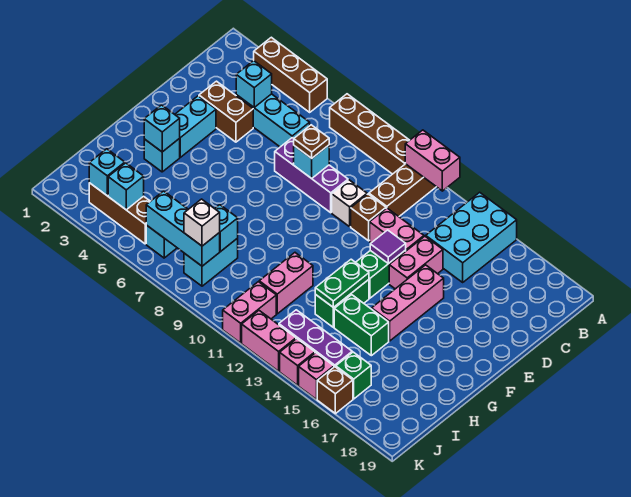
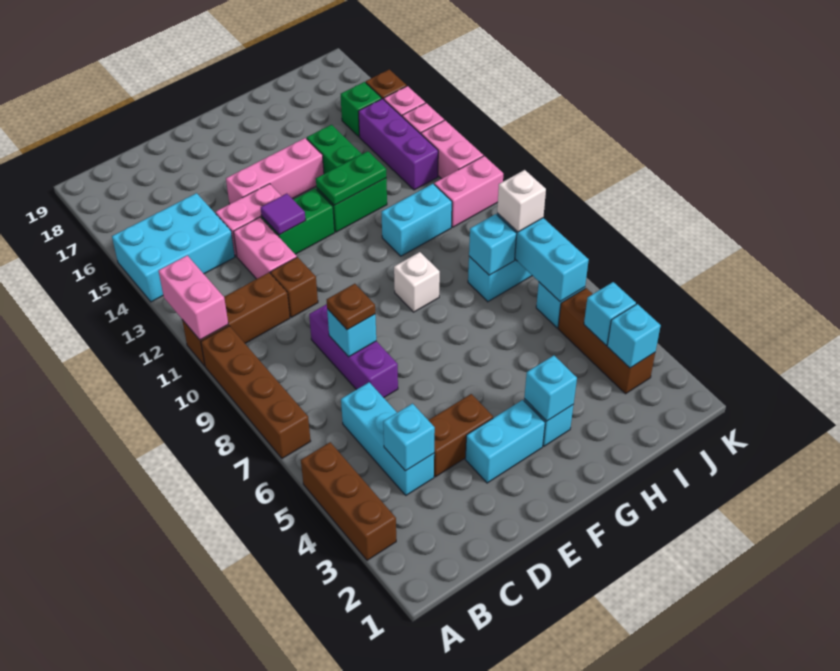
brown brick D3:D4 level 1 -> brown brick D4:E4 level 1
white brick D10 level 1 -> white brick G9 level 1
pink brick H11:I11 level 1 -> cyan brick H11:I11 level 1

